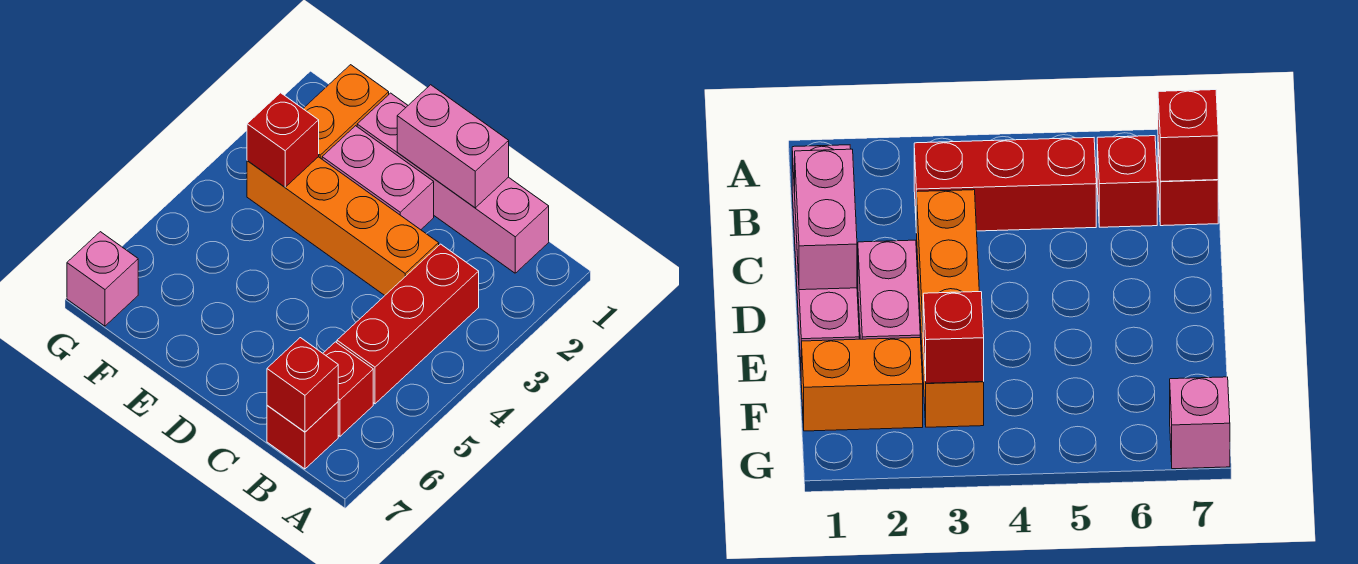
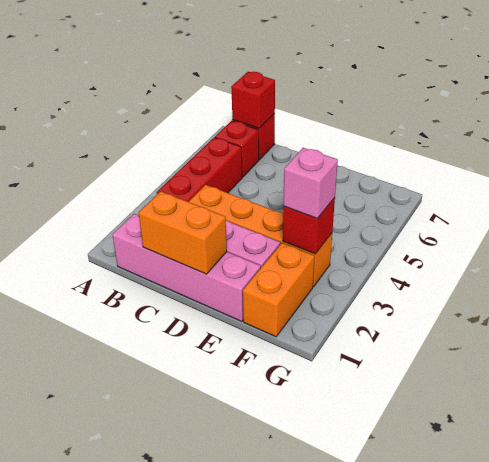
pink brick C1:D1 level 2 -> orange brick C1:D1 level 2
pink brick G7 level 1 -> pink brick F3 level 3

